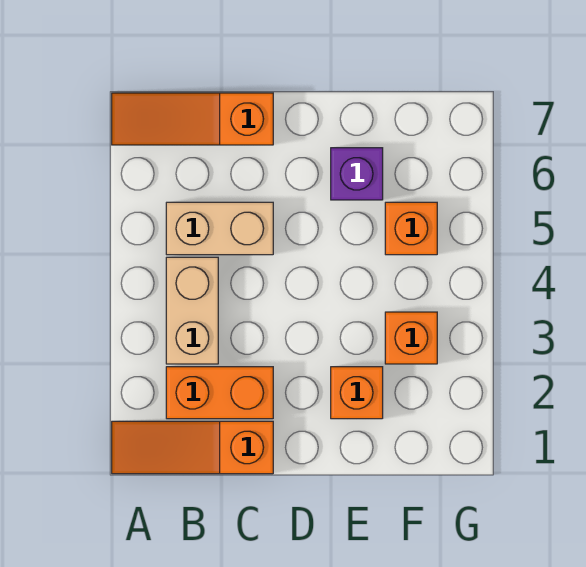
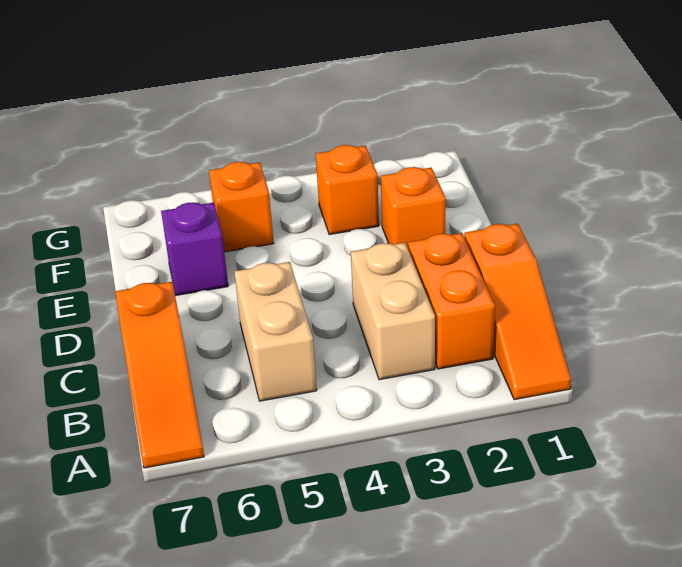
tan brick B3:B4 level 1 -> tan brick B3:C3 level 1

